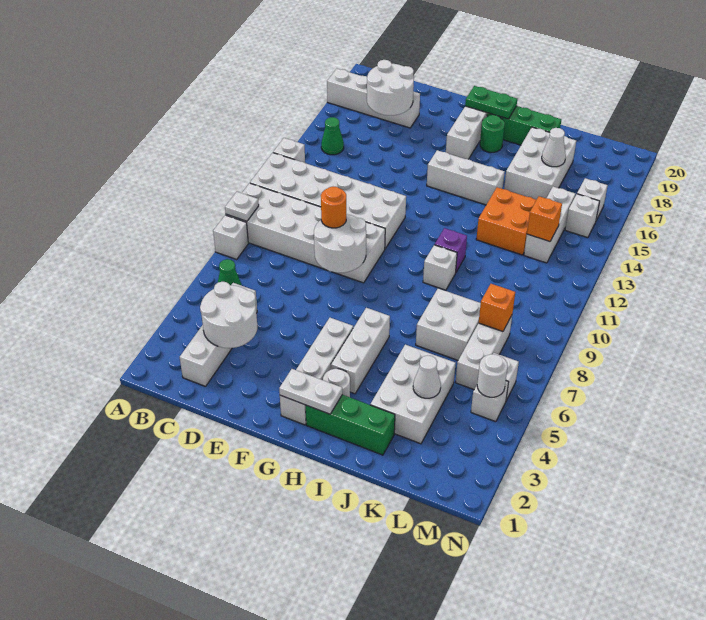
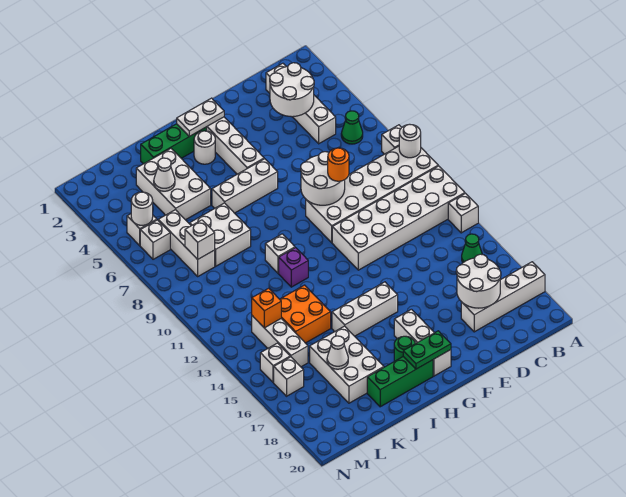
white plate A9 level 2 -> white round brick A9 level 2
white brick H4:H6 level 1 -> white brick G6:I6 level 1
orange brick L8 level 2 -> white brick L8 level 2

